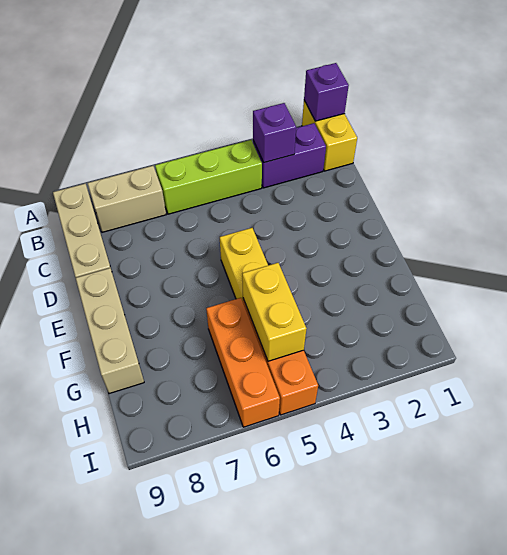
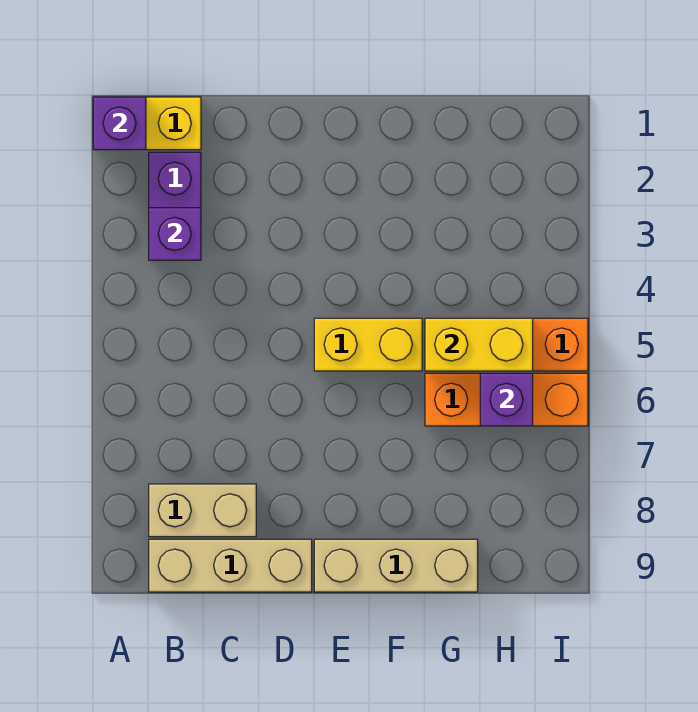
lime brick B4:B6 level 1 -> none
tan brick B7:B8 level 1 -> tan brick B8:C8 level 1
none -> purple brick H6 level 2

